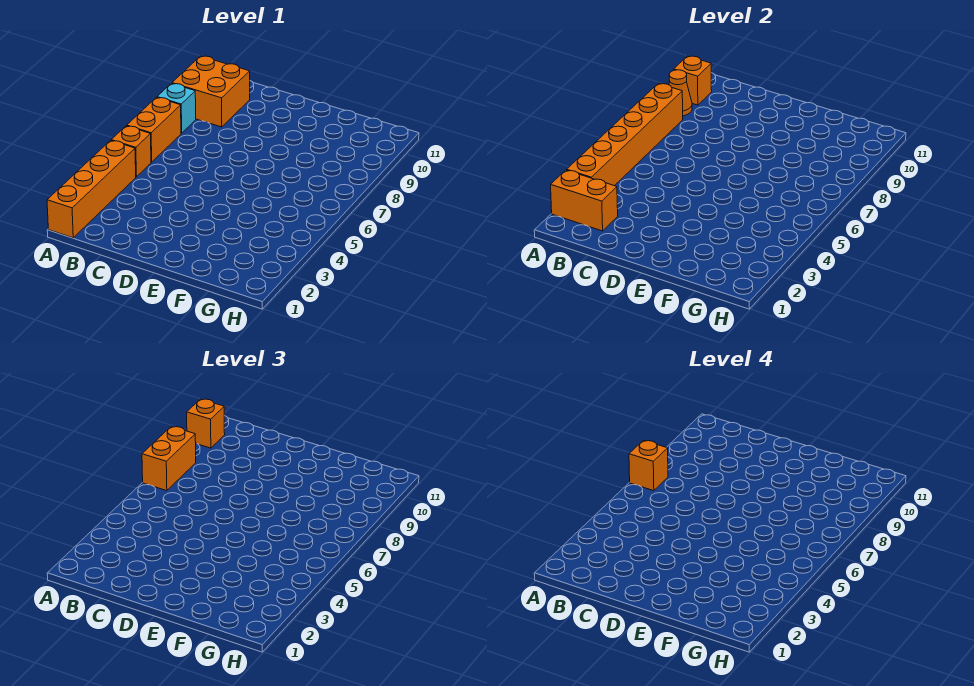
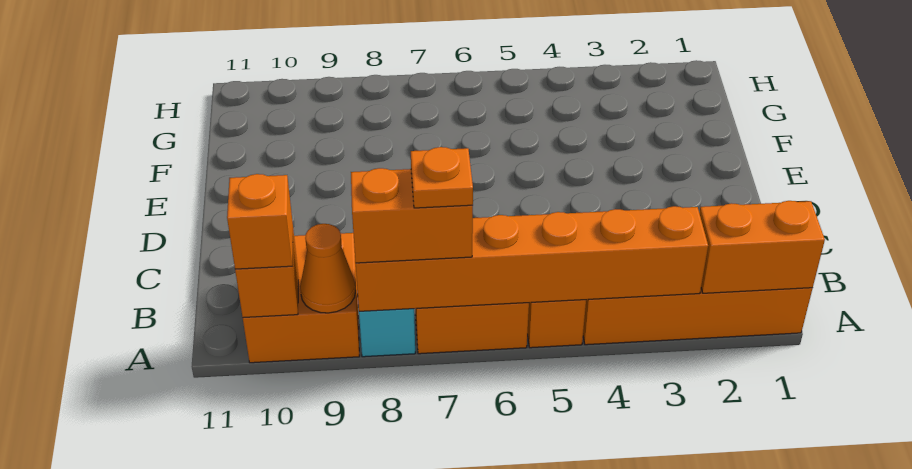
orange brick A2:B2 level 2 -> orange brick A1:A2 level 2
orange brick A7 level 4 -> orange plate A7 level 4

